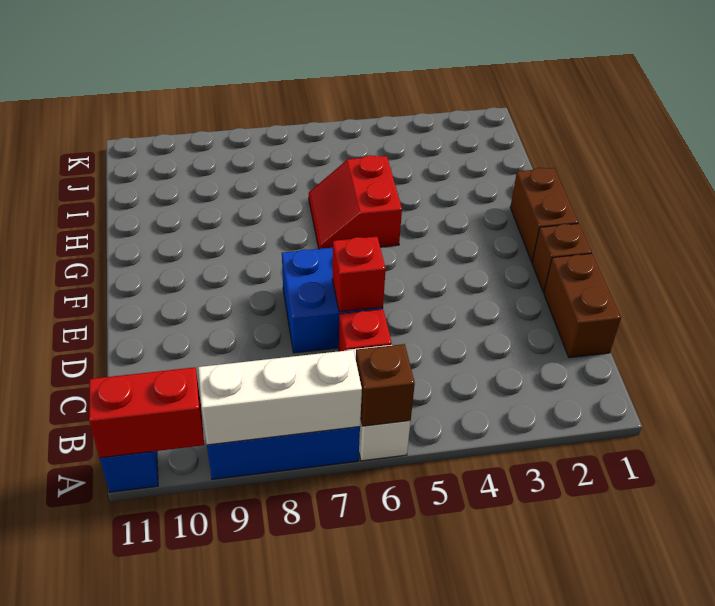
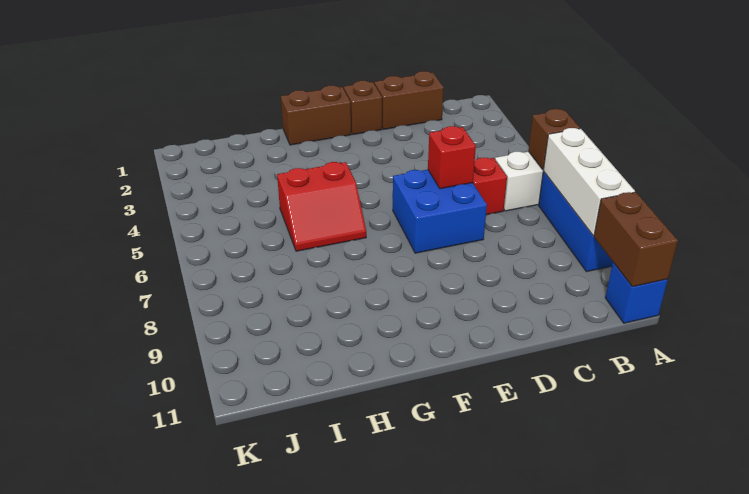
red brick A10:A11 level 2 -> brown brick A10:A11 level 2

